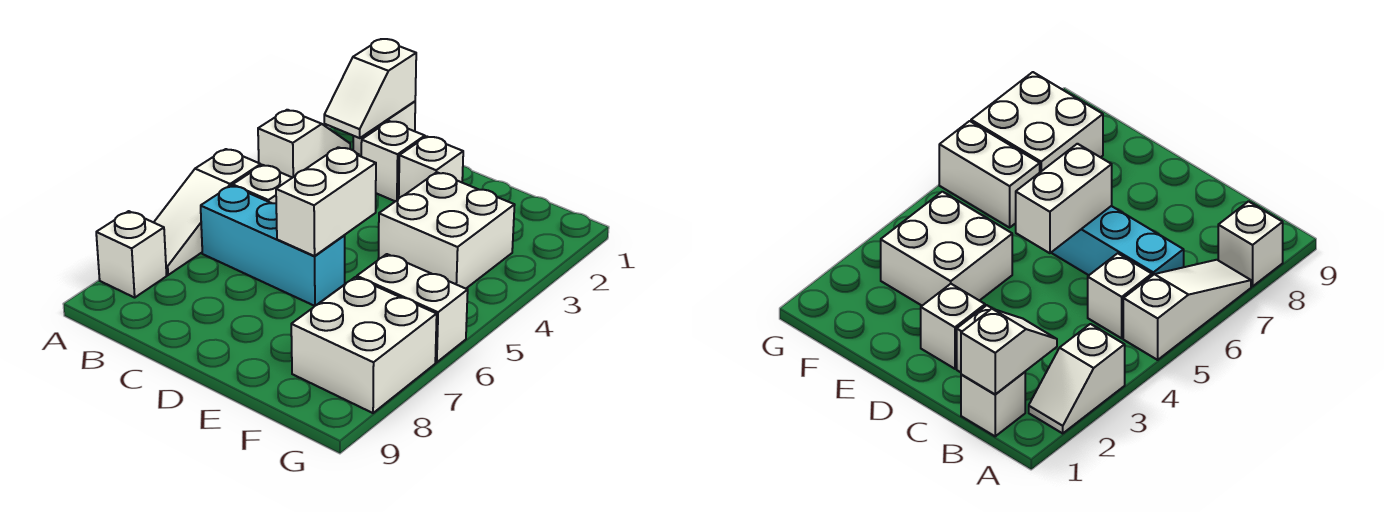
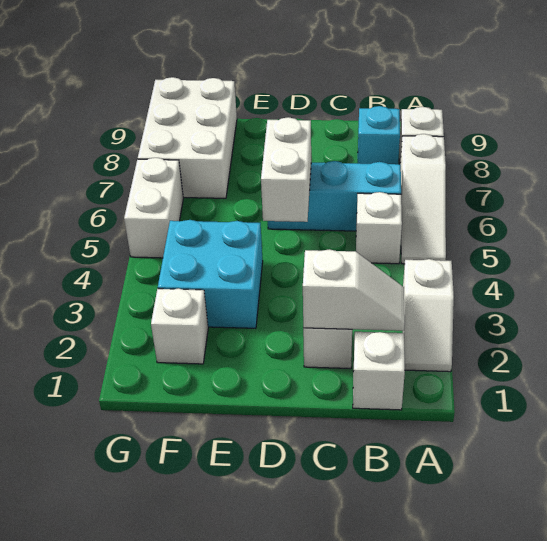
white slope A5:A7 level 1 top 5 -> white slope A5:A7 level 1 top 7
white slope B1:B2 level 2 top 1 -> white slope B2:C2 level 2 top C
none -> cyan brick B8 level 1
white brick D2 level 1 -> white brick F2 level 1
white brick E3:F4 level 1 -> cyan brick E3:F4 level 1
white brick F6:G6 level 1 -> white brick G5:G6 level 1
white brick F7:G8 level 1 -> white brick F7:G9 level 1

